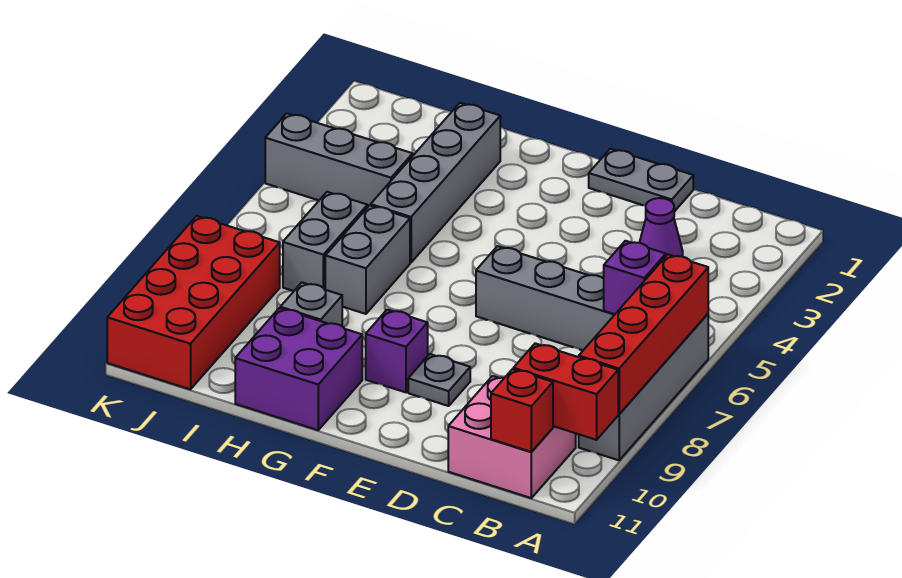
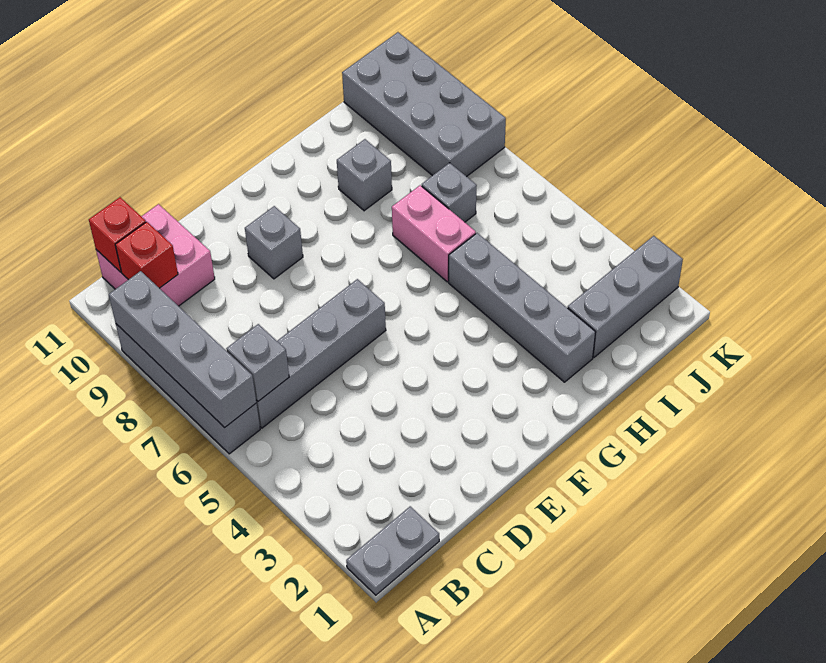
red brick A6:A9 level 2 -> grey brick A6:A9 level 2
red brick A10:B10 level 2 -> red brick B10 level 2
purple brick B6 level 2 -> grey brick B6 level 2
purple cone C3 level 1 -> none
grey plate D1:E1 level 1 -> grey plate A1:B1 level 1
grey plate E9 level 1 -> grey brick E9 level 1
purple brick F9 level 1 -> none
purple brick G10:H11 level 1 -> none
grey brick H6:H7 level 1 -> pink brick H6:H7 level 1
grey brick I4:K4 level 1 -> grey brick I2:K2 level 1
grey brick I6:I7 level 1 -> grey brick I7 level 1
red brick J8:K11 level 1 -> grey brick J8:K11 level 1

